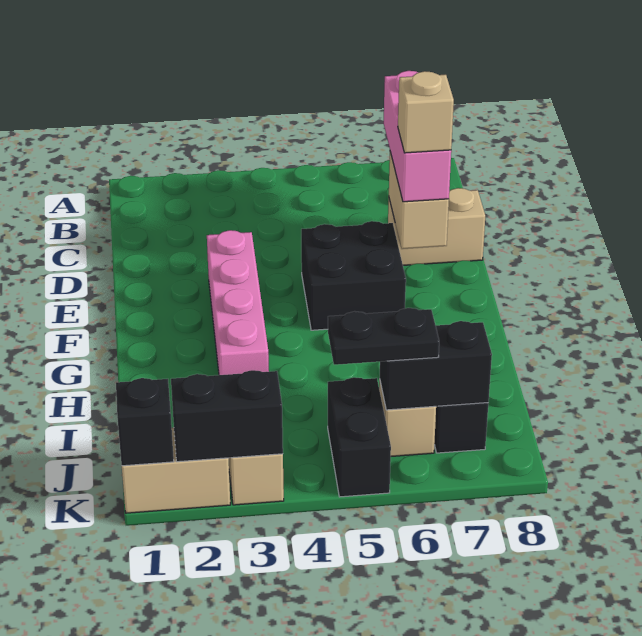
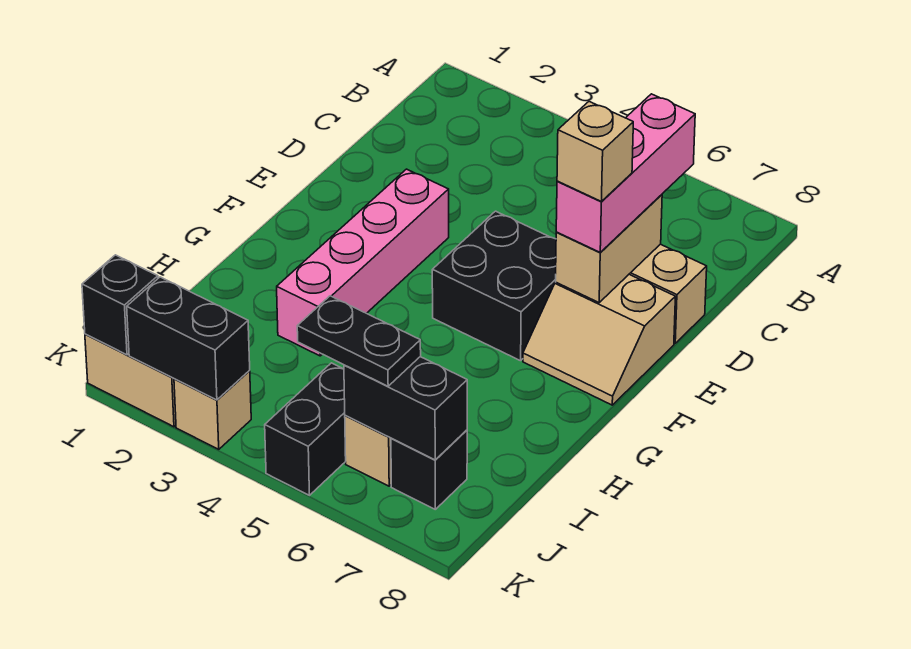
none -> tan slope E7:F8 level 1 top E

